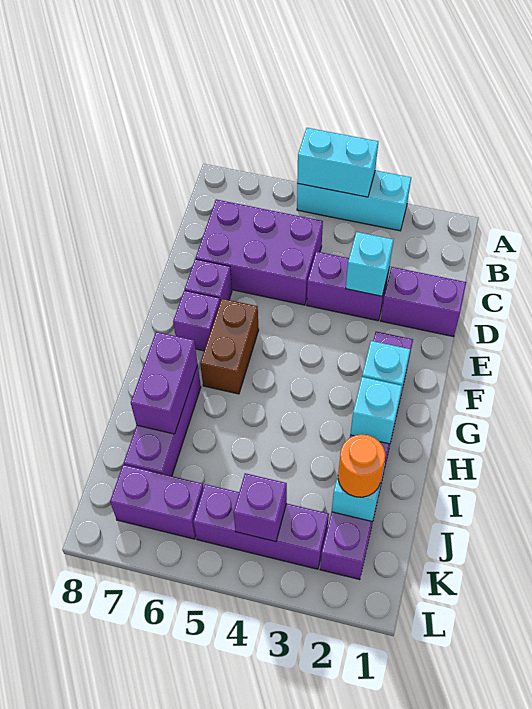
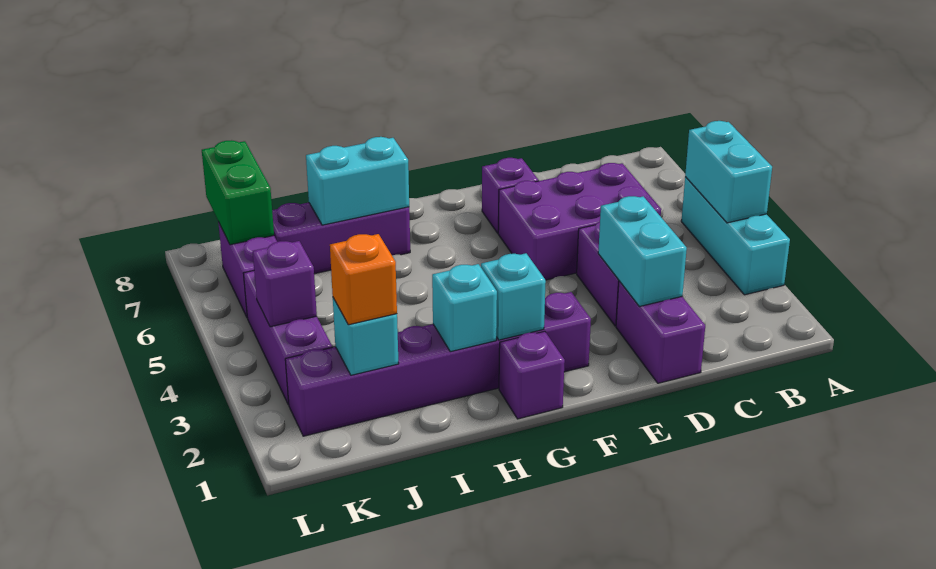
purple brick C5:D7 level 1 -> purple brick C5:E6 level 1
cyan brick D3 level 2 -> cyan brick D2:D3 level 2
brown brick F6:G6 level 1 -> none
purple brick F7 level 1 -> purple brick G1 level 1
purple brick H7:I7 level 2 -> cyan brick H7:I7 level 2
orange round brick J2 level 3 -> orange brick J2 level 3
none -> green brick K7:K8 level 2

